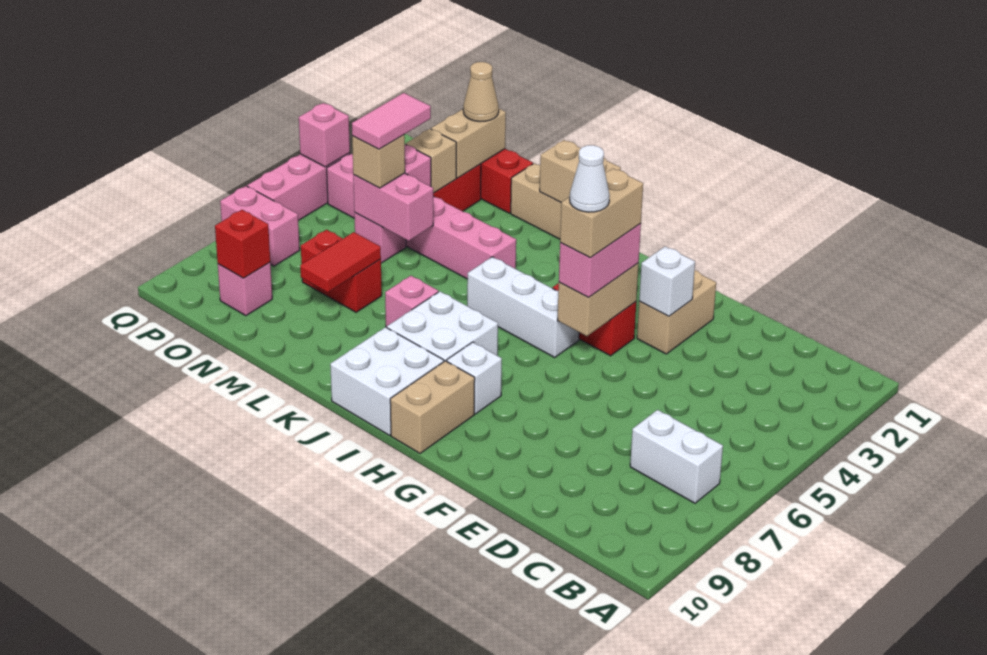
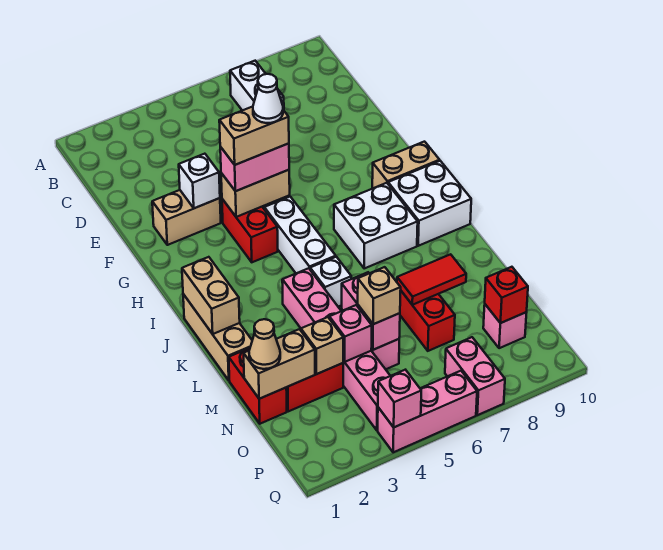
white brick H8 level 1 -> white brick K5 level 1
pink brick K7 level 1 -> none
pink tile N4:N5 level 4 -> none

